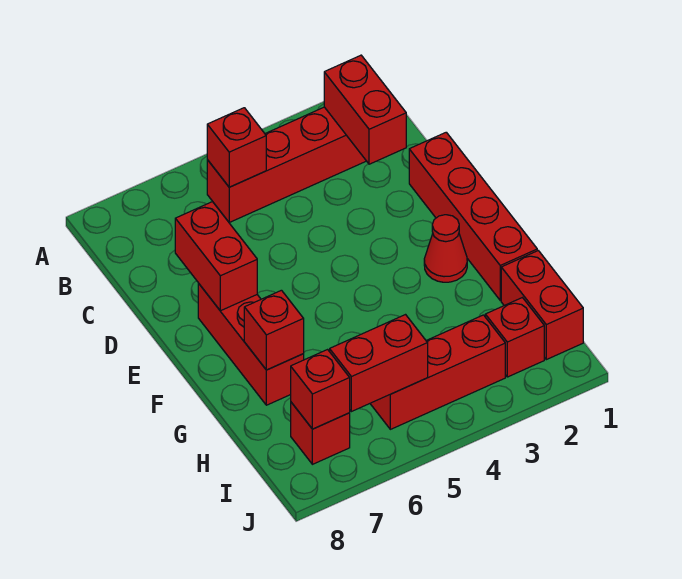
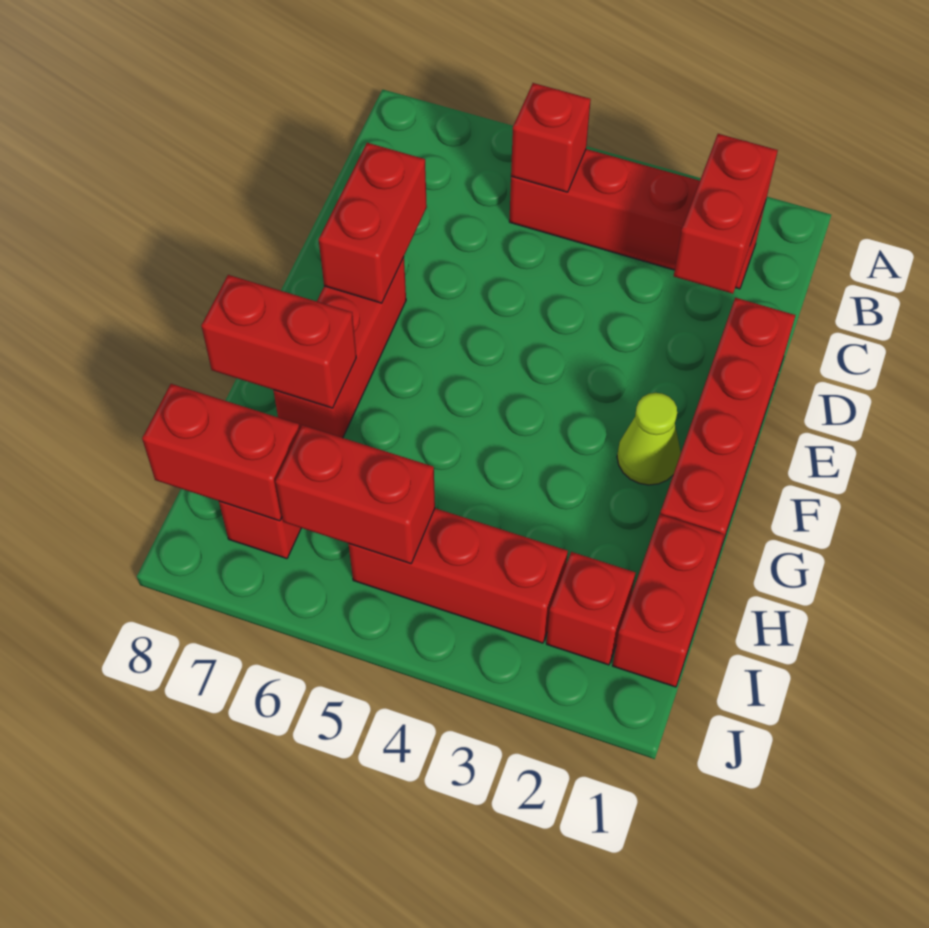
red cone F2 level 1 -> lime cone F2 level 1
red brick G7 level 2 -> red brick G7:G8 level 2
red brick I7 level 2 -> red brick I7:I8 level 2

